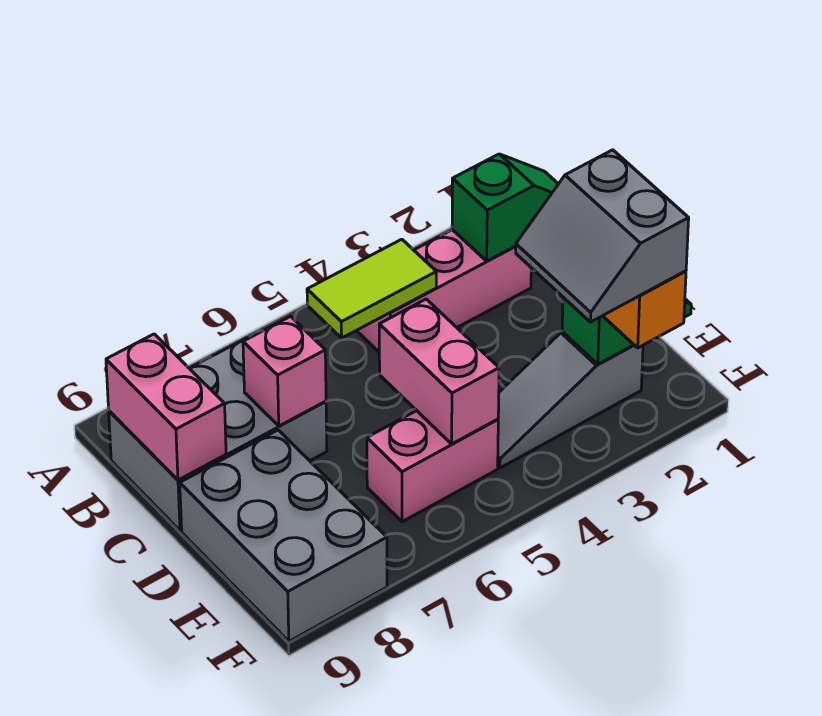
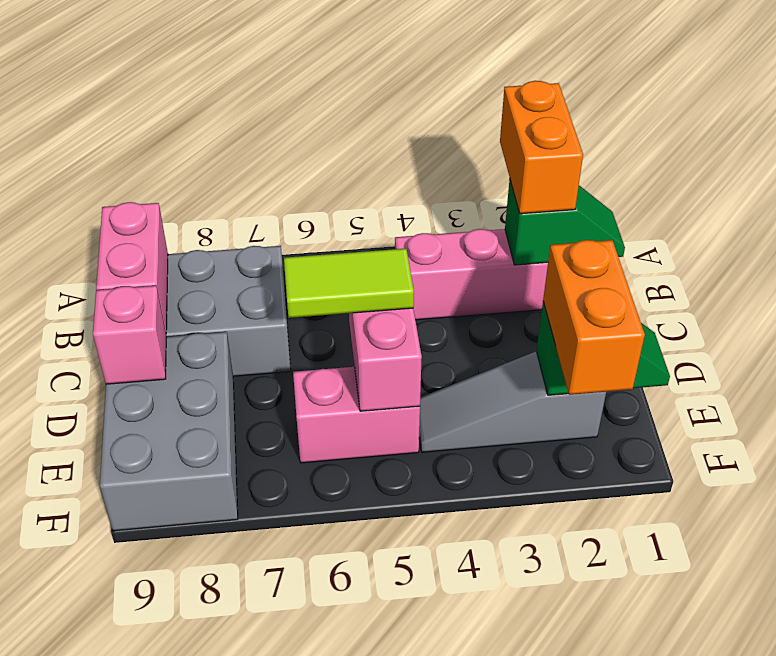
none -> orange brick A2:B2 level 3
lime tile B4:B5 level 2 -> lime tile D5:D6 level 3
pink brick C7 level 2 -> pink brick D9 level 2
grey slope E2:F3 level 4 top 2 -> none

